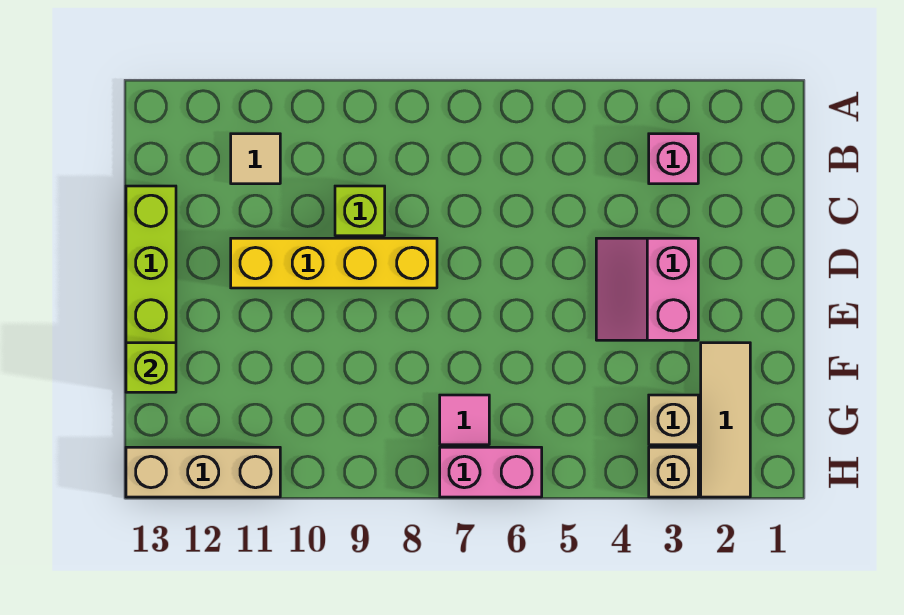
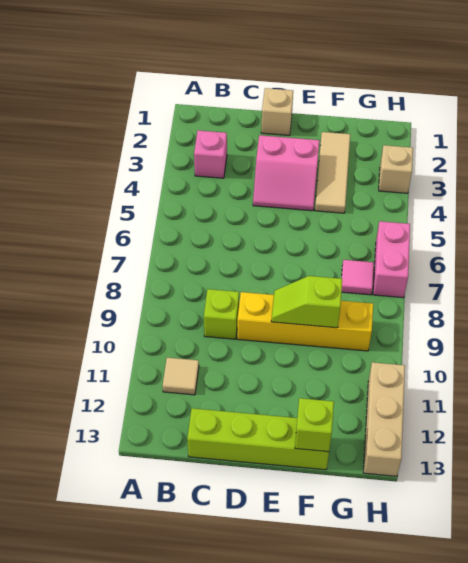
yellow brick D8:D11 level 1 -> yellow brick D9:G9 level 1
none -> lime slope E9:F9 level 2 top F
tan tile F2:H2 level 1 -> tan tile F2:F4 level 1
tan brick G3 level 1 -> tan brick D1 level 1

